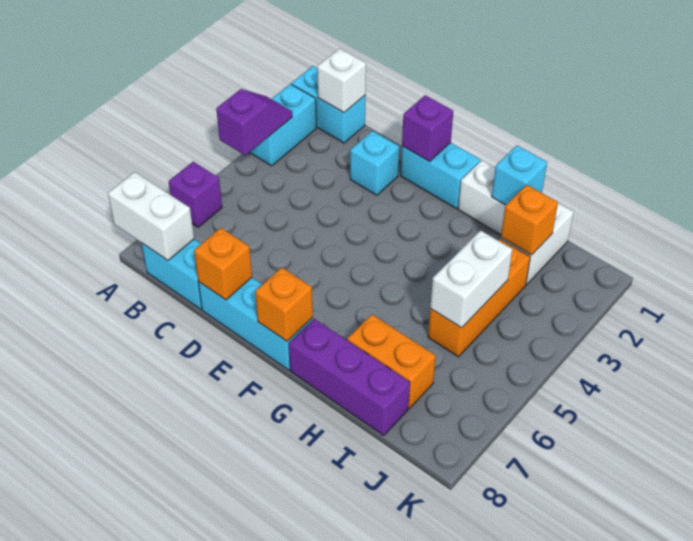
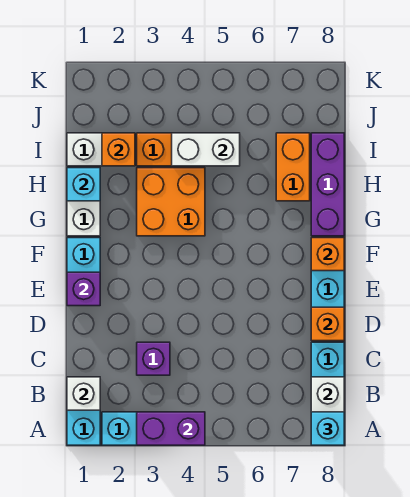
purple slope A3:A4 level 2 top 4 -> purple brick A3:A4 level 2
purple brick A6 level 1 -> purple brick C3 level 1
cyan brick D2 level 1 -> cyan brick A8 level 3
none -> orange brick G3:H4 level 1

